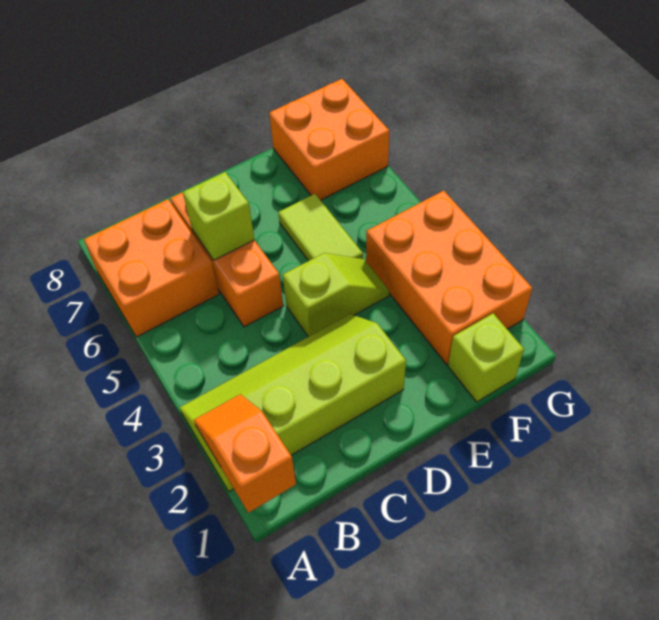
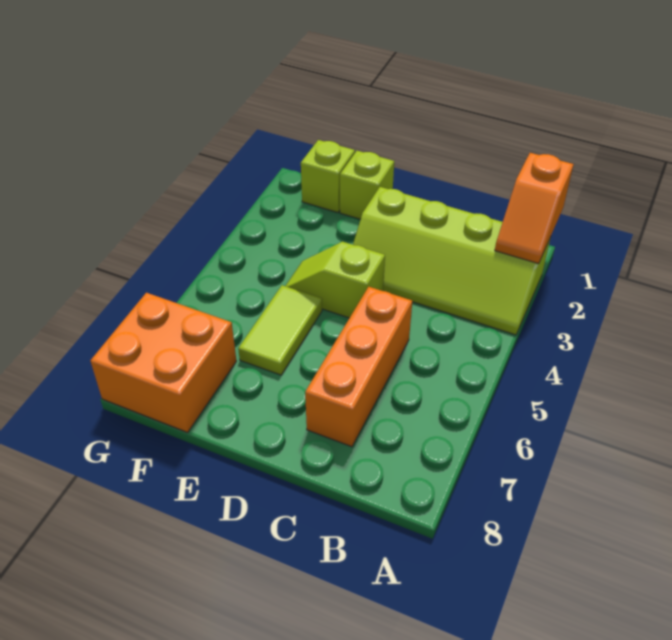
orange brick A6:B7 level 1 -> none
lime brick C6 level 2 -> lime brick E1 level 1
orange brick F2:G4 level 1 -> none

